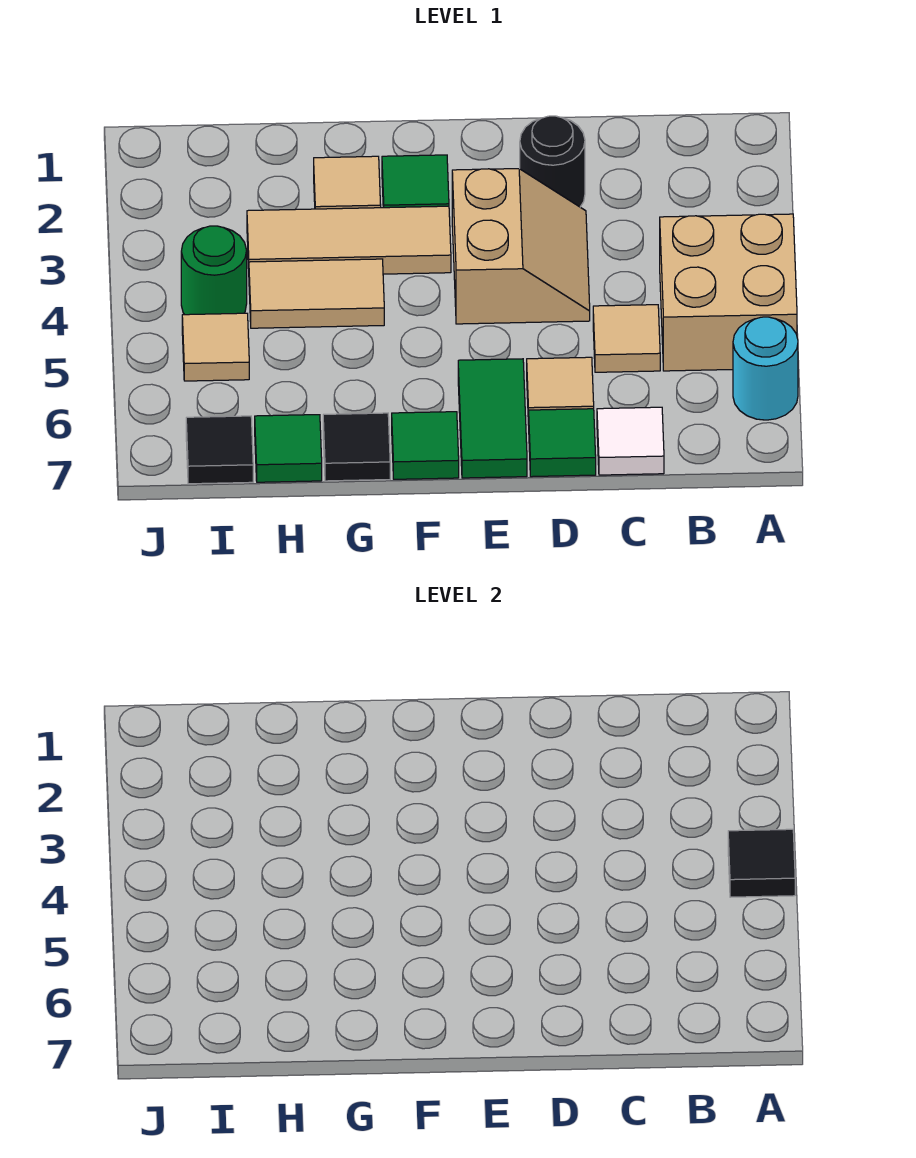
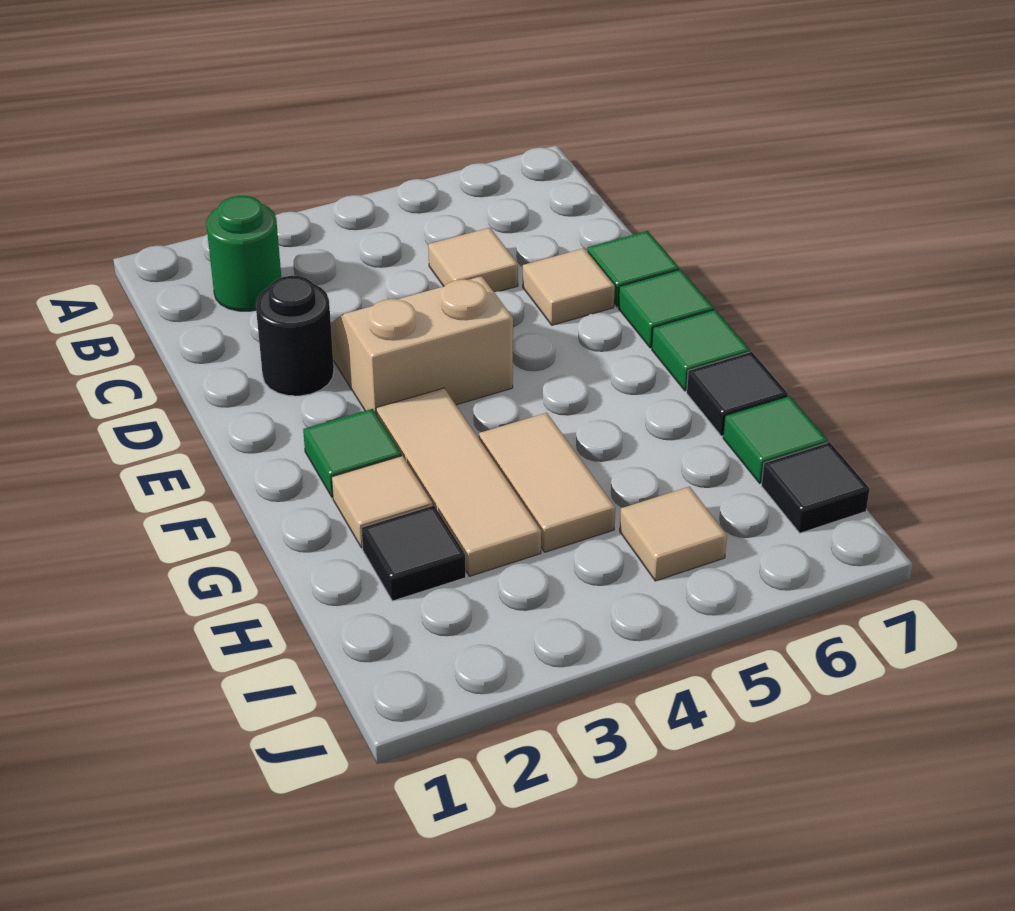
tan brick A4:B5 level 1 -> none
black tile A4 level 2 -> black tile H2 level 1
cyan round brick A6 level 1 -> none
white tile C7 level 1 -> none
green tile E6:E7 level 1 -> green tile E7 level 1
green round brick I4 level 1 -> green round brick B2 level 1

